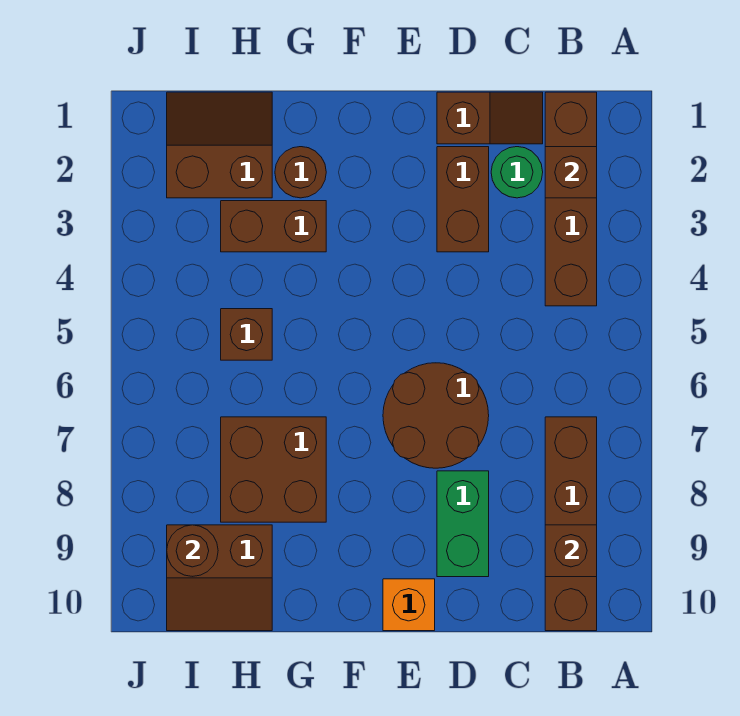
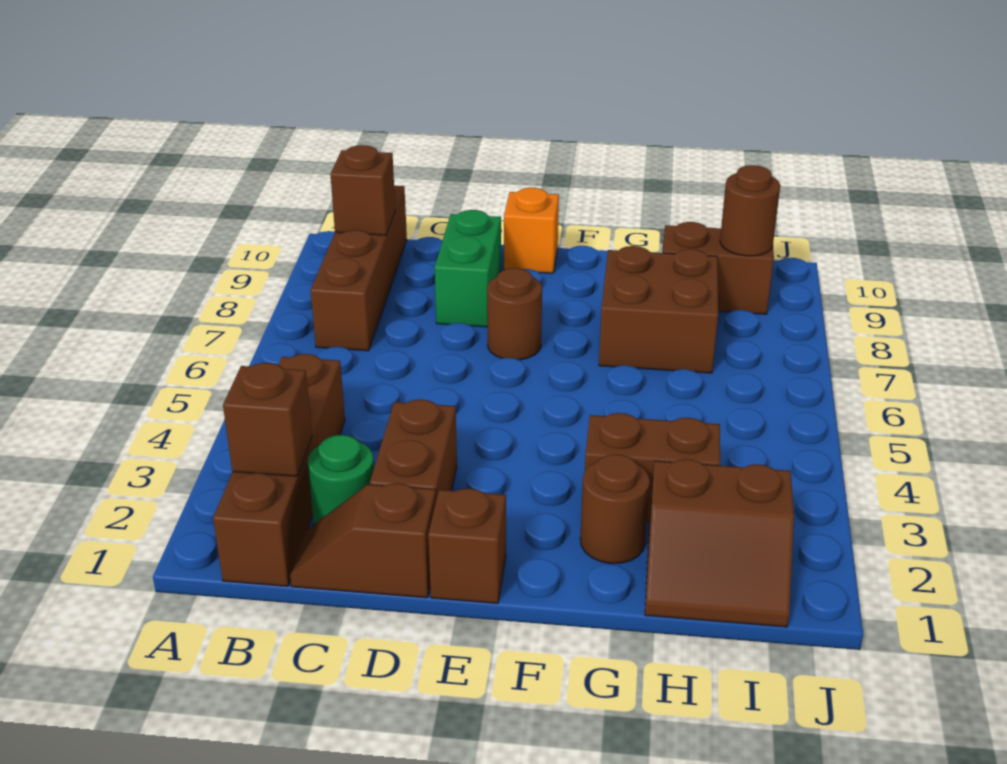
brown round brick D6:E7 level 1 -> brown round brick E7 level 1
brown brick H5 level 1 -> brown brick E1 level 1

